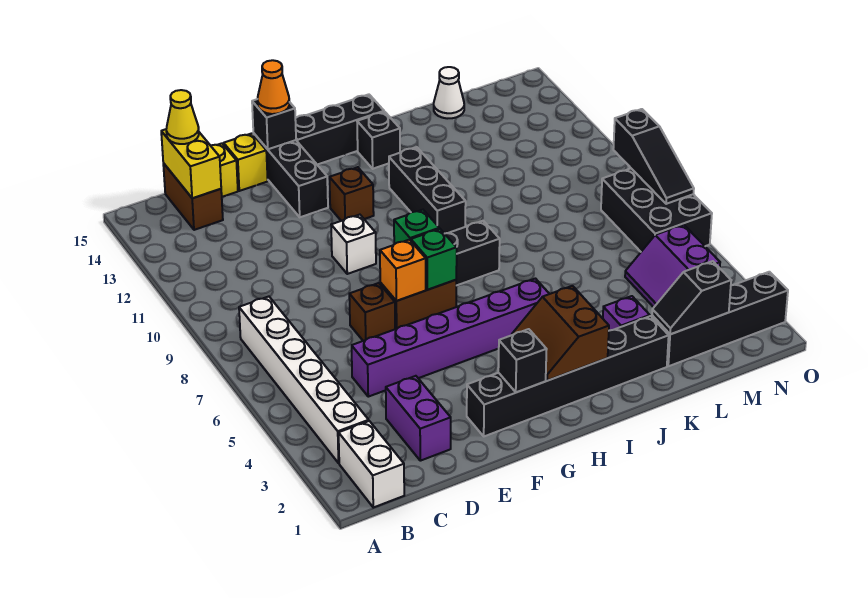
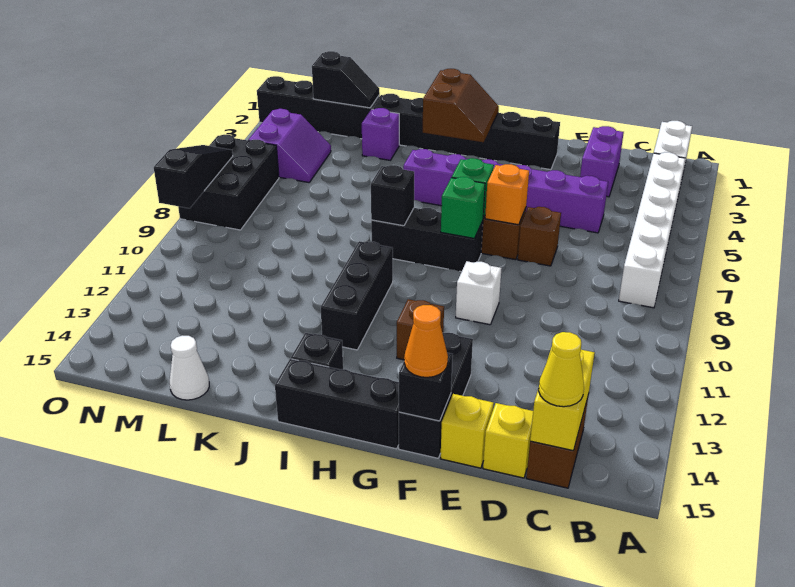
black brick G2 level 2 -> black brick I8 level 2

